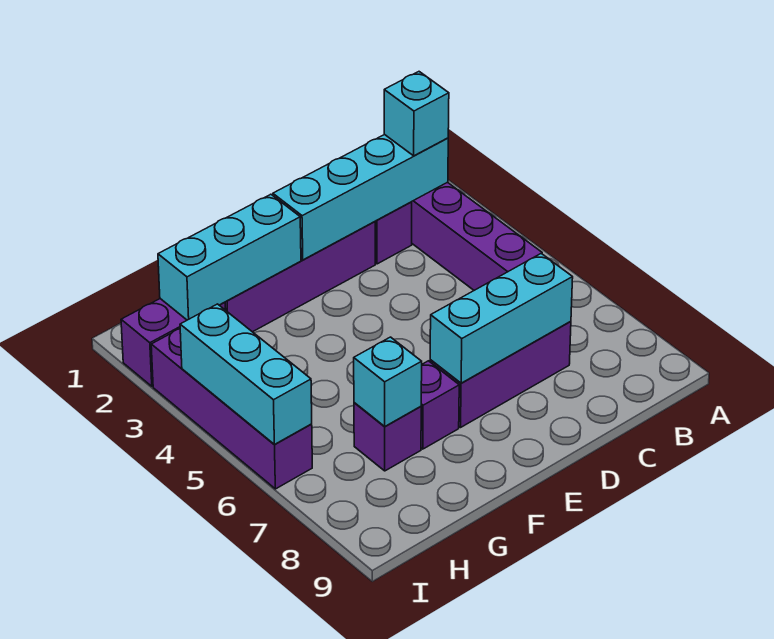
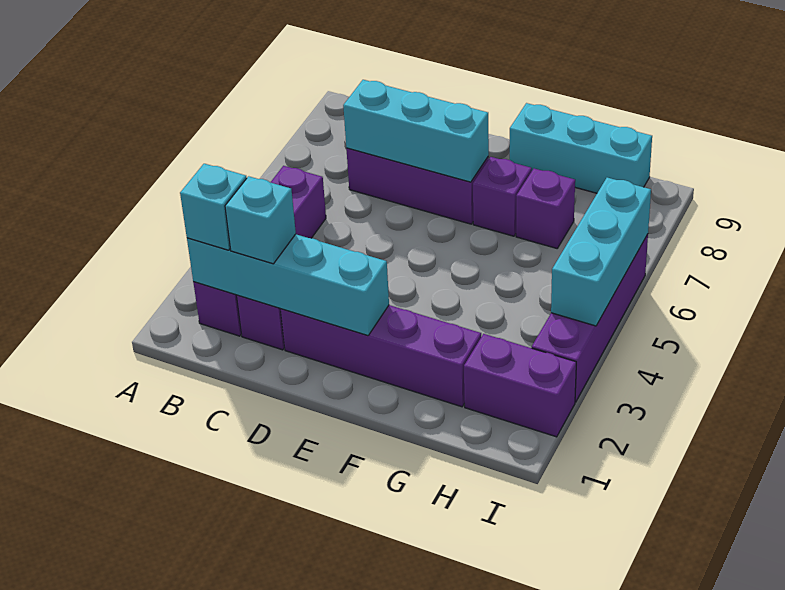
cyan brick F2:H2 level 2 -> cyan brick F9:H9 level 1
cyan brick G7 level 2 -> cyan brick C2 level 3

